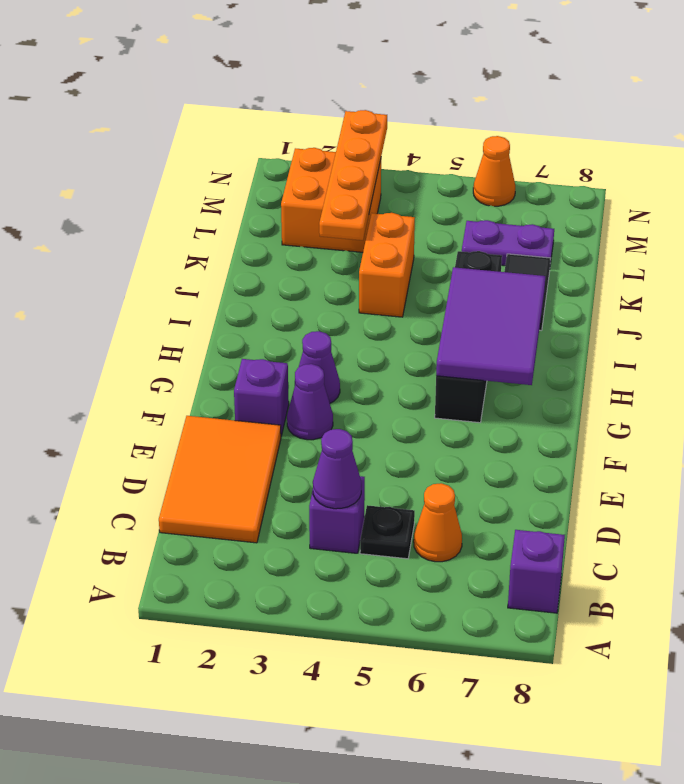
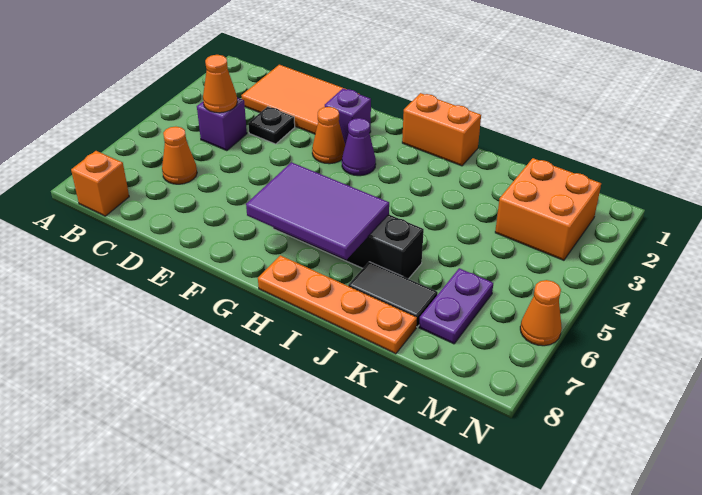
purple brick B8 level 1 -> orange brick B8 level 1
purple cone C4 level 2 -> orange cone C4 level 2
black plate C5 level 1 -> black plate D3 level 1
purple cone F3 level 1 -> orange cone F3 level 1
orange brick J4:K4 level 1 -> orange brick H1:I1 level 1
orange plate K3:N3 level 2 -> orange plate H8:K8 level 1

